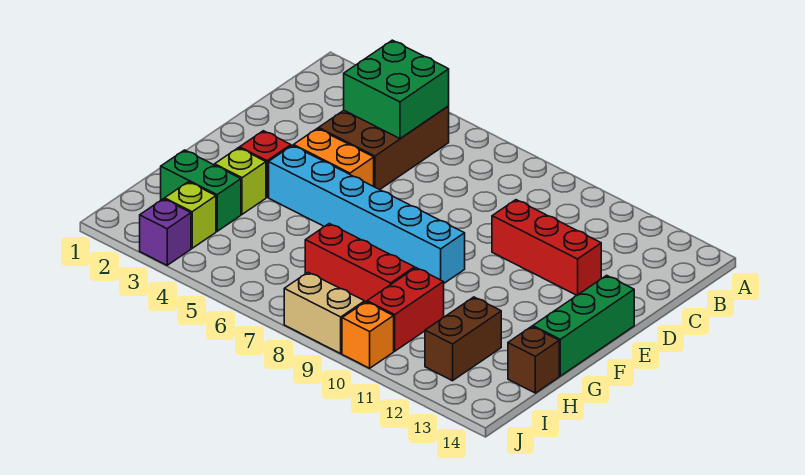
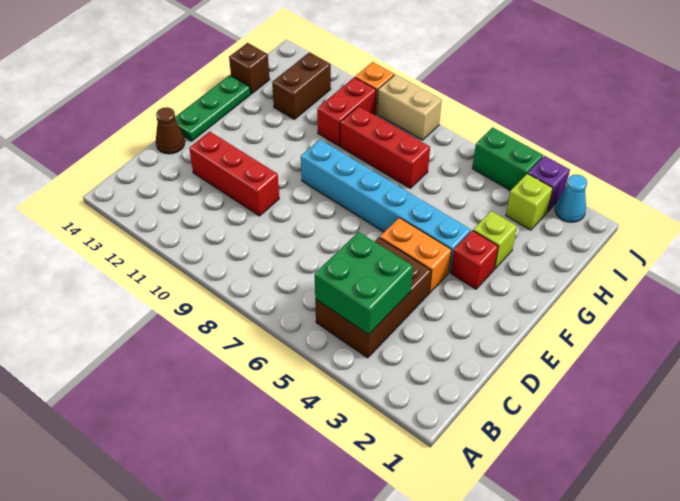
none -> brown cone D14 level 1
green brick E14:G14 level 1 -> green plate E14:G14 level 1
green brick H2:H3 level 1 -> green brick J4:J5 level 1
none -> cyan cone J2 level 1

